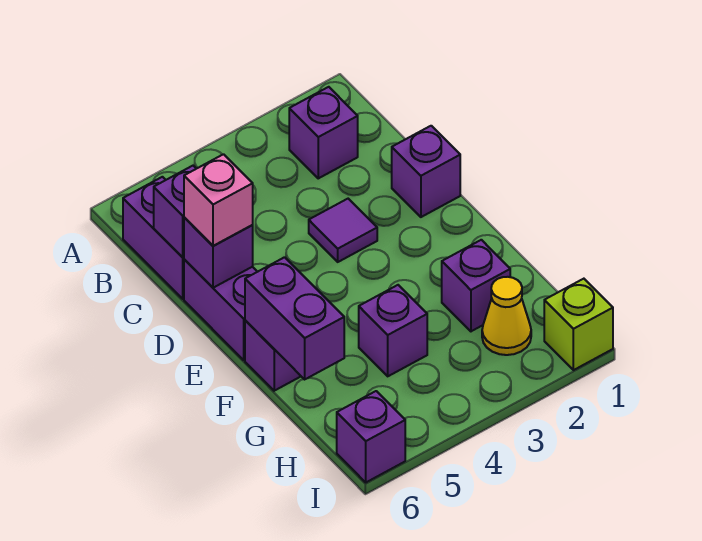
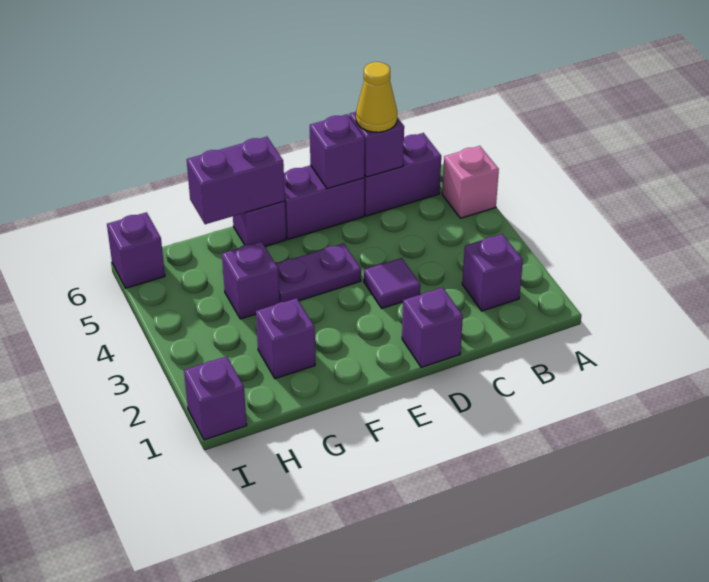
pink brick D6 level 3 -> pink brick A5 level 1
none -> purple plate E4:F4 level 1
yellow cone H2 level 1 -> yellow cone C6 level 3
lime brick I1 level 1 -> purple brick I1 level 1

